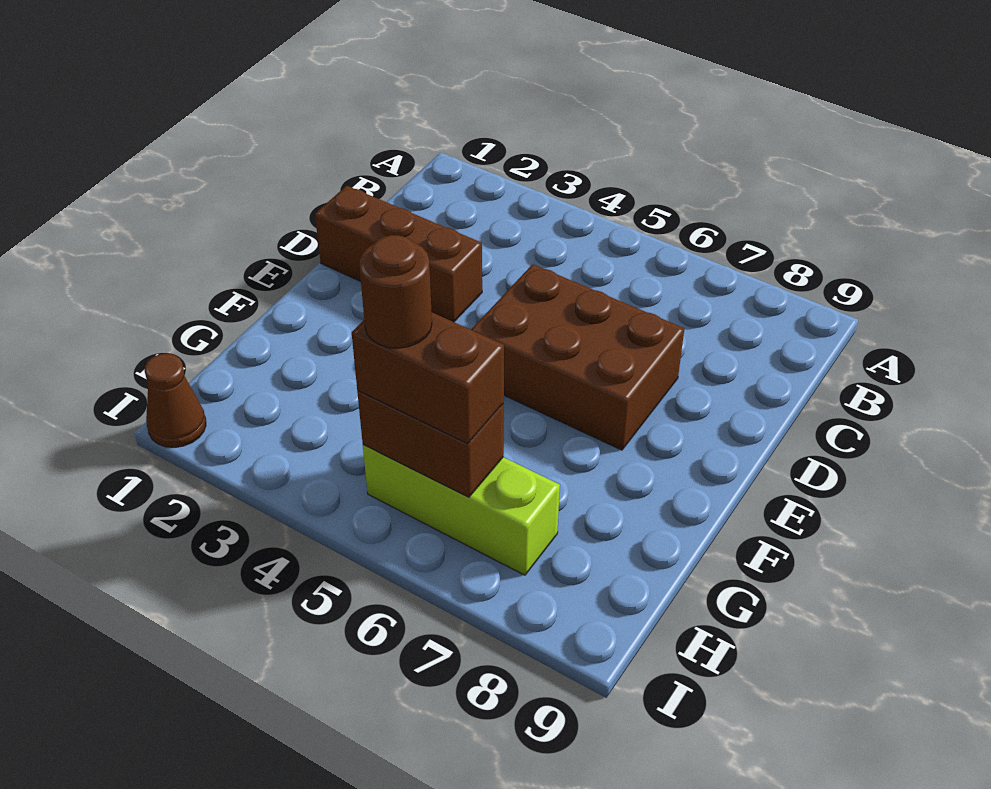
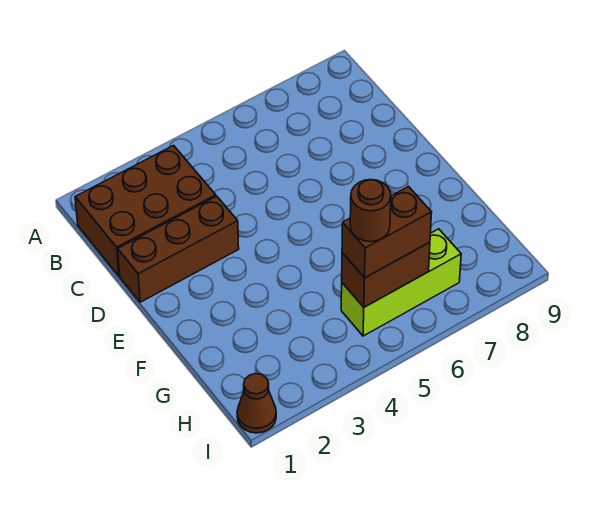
brown brick D5:E7 level 1 -> brown brick B1:C3 level 1

